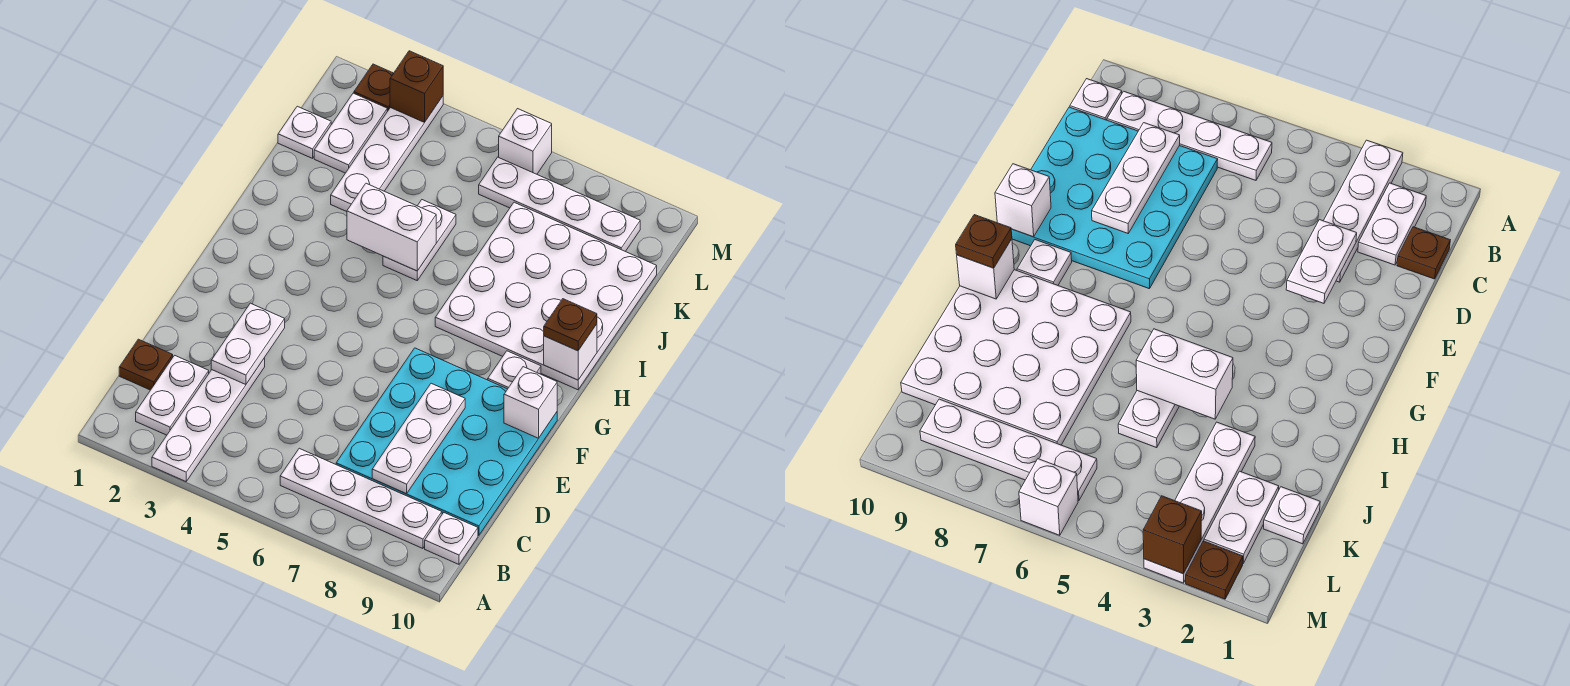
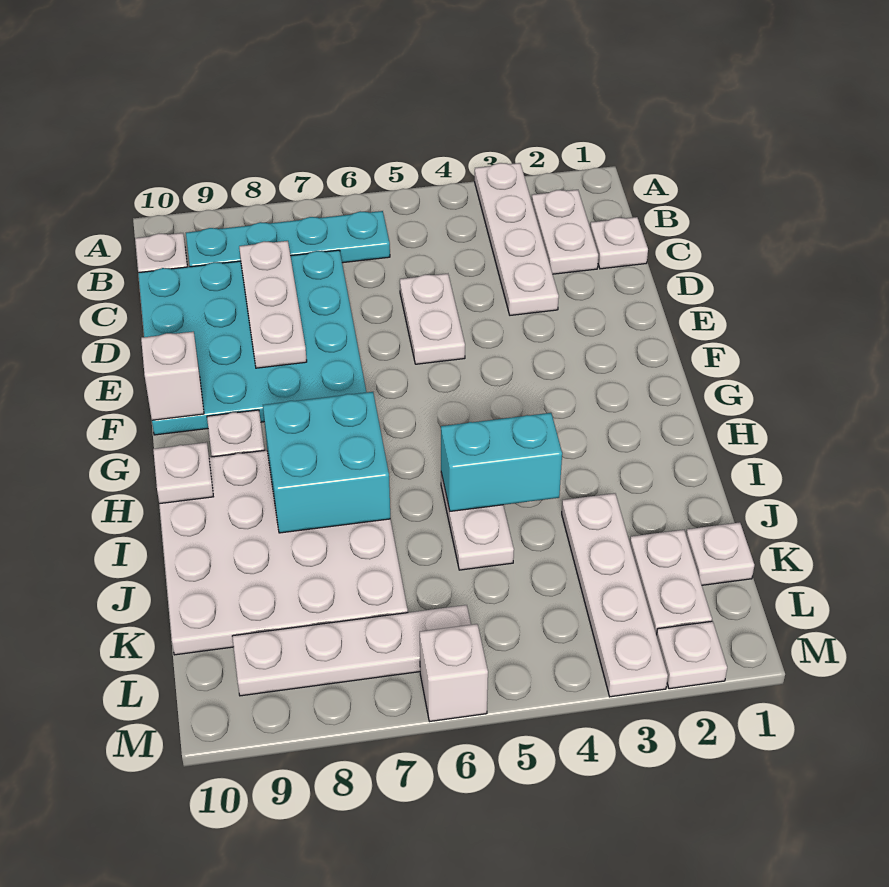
white plate B6:B9 level 1 -> cyan plate B6:B9 level 1
brown plate C1 level 1 -> white plate C1 level 1
white plate D3:E3 level 2 -> white plate D5:E5 level 1
none -> cyan brick H7:I8 level 2
white brick H10 level 2 -> white plate H10 level 2
brown plate H10 level 3 -> none
white brick I4:I5 level 2 -> cyan brick I4:I5 level 2
brown plate M2 level 1 -> white plate M2 level 1
brown brick M3 level 2 -> none

